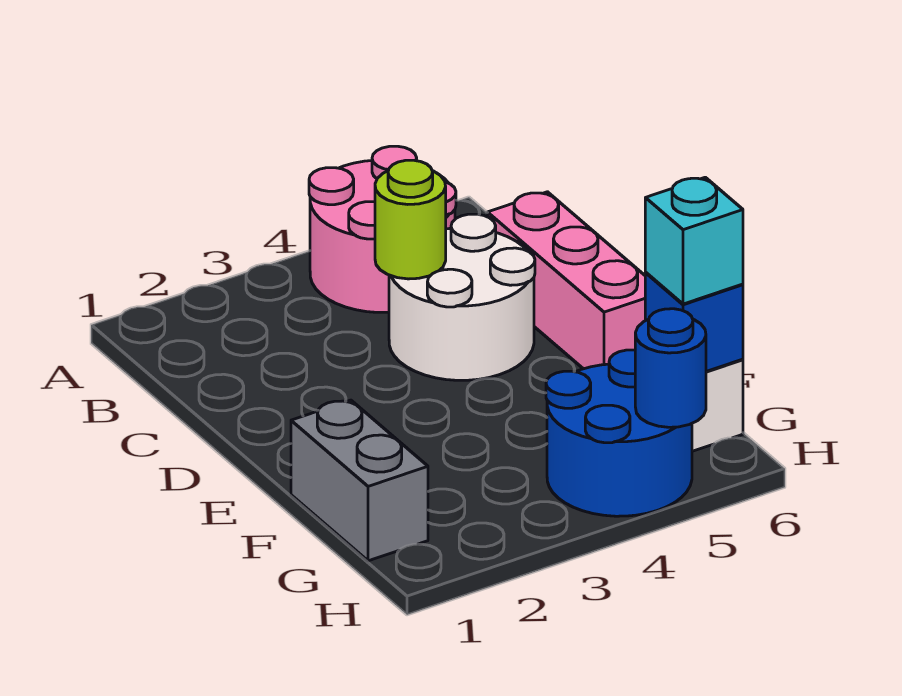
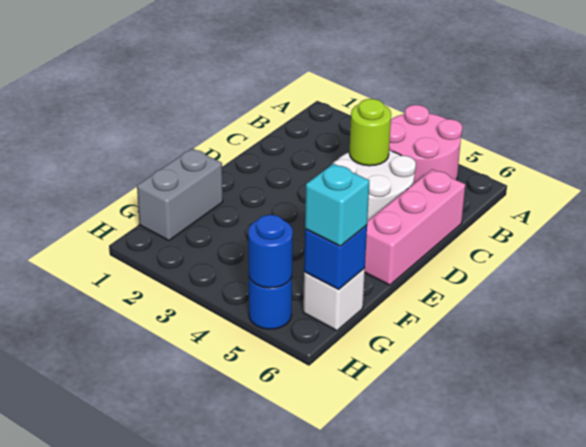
blue round brick G4:H5 level 1 -> blue round brick H5 level 1

